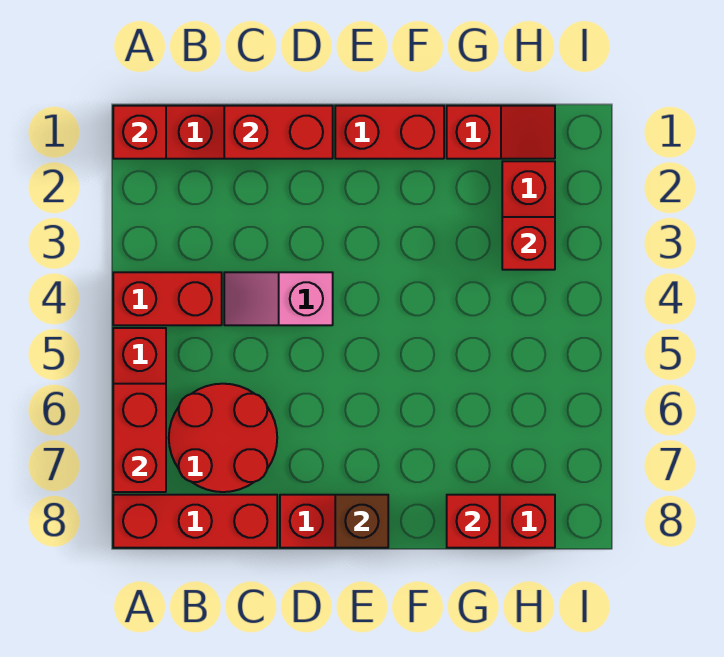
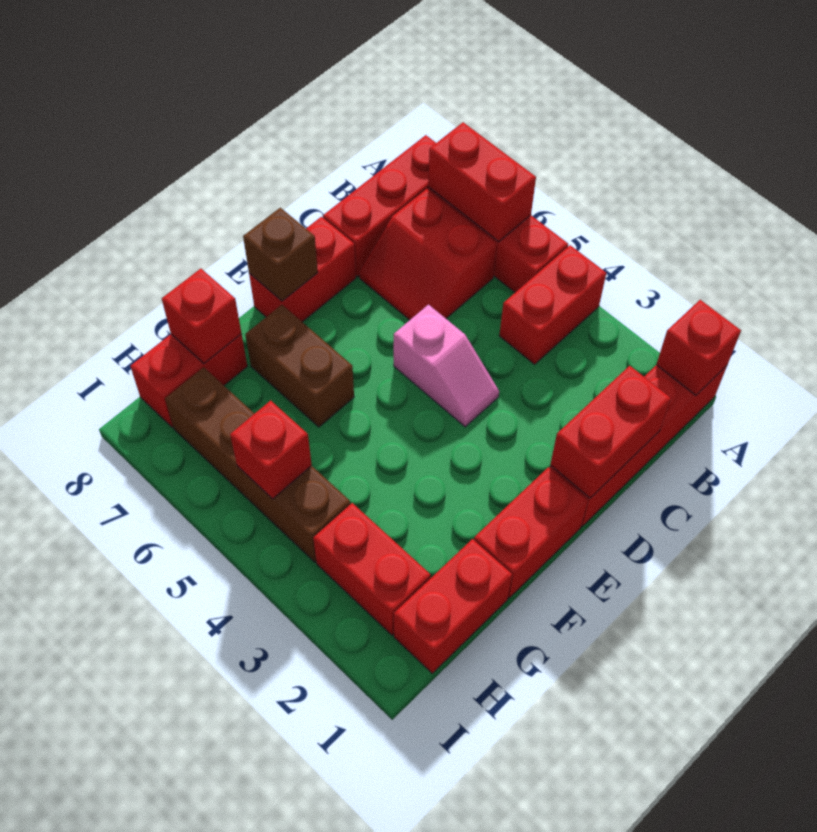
red round brick B6:C7 level 1 -> red slope B6:C7 level 1 top B
pink slope C4:D4 level 1 top D -> pink slope D4:D5 level 1 top 5
none -> brown brick F6:F7 level 1
red slope G1:H1 level 1 top G -> red brick G1:H1 level 1
red brick H3 level 2 -> red brick H5 level 2
none -> brown brick H4:H7 level 1

